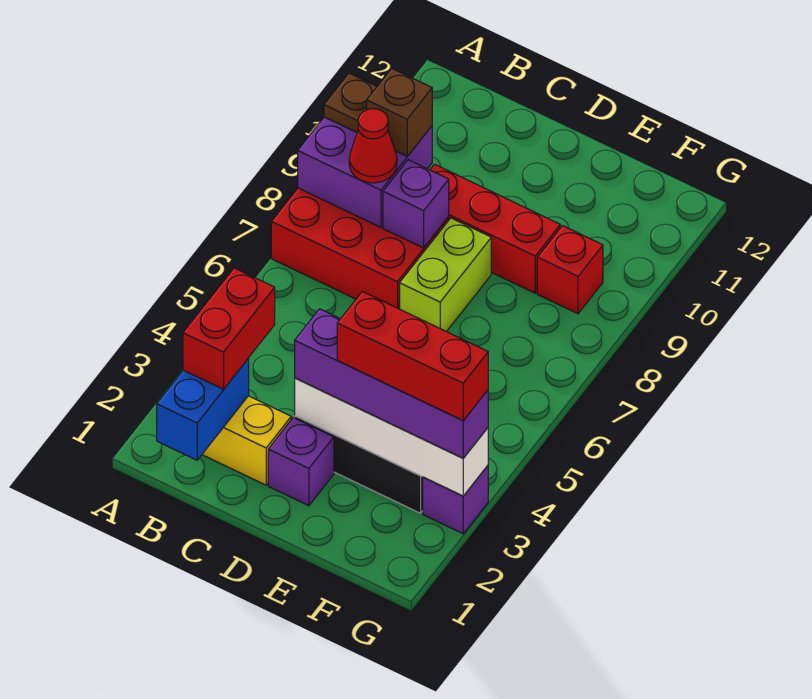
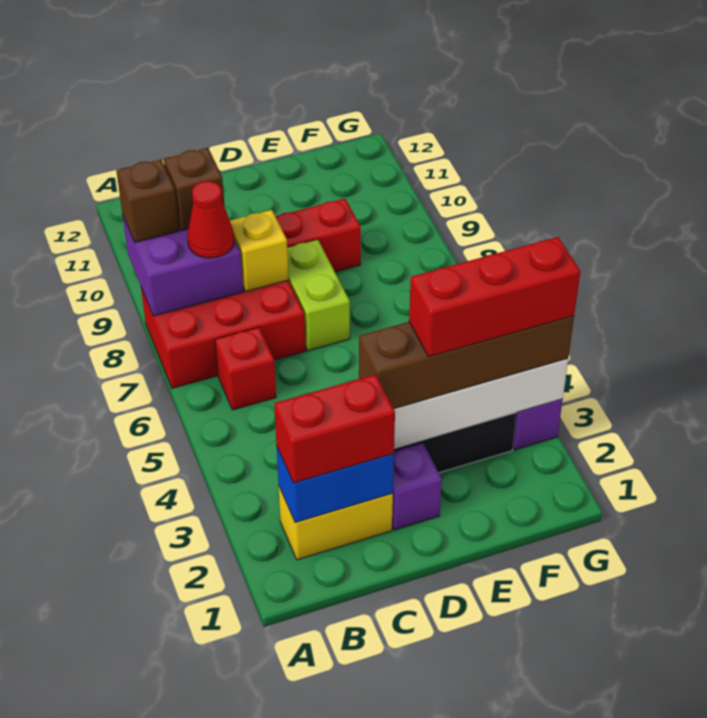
brown plate A9 level 3 -> brown brick A9 level 3
blue brick B1:B2 level 2 -> blue brick B2:C2 level 2
red brick B2:B3 level 3 -> red brick B2:C2 level 3
purple brick C8 level 2 -> yellow brick C8 level 2
purple brick D3:G3 level 3 -> brown brick D3:G3 level 3
red brick F9 level 1 -> red brick B6 level 1

